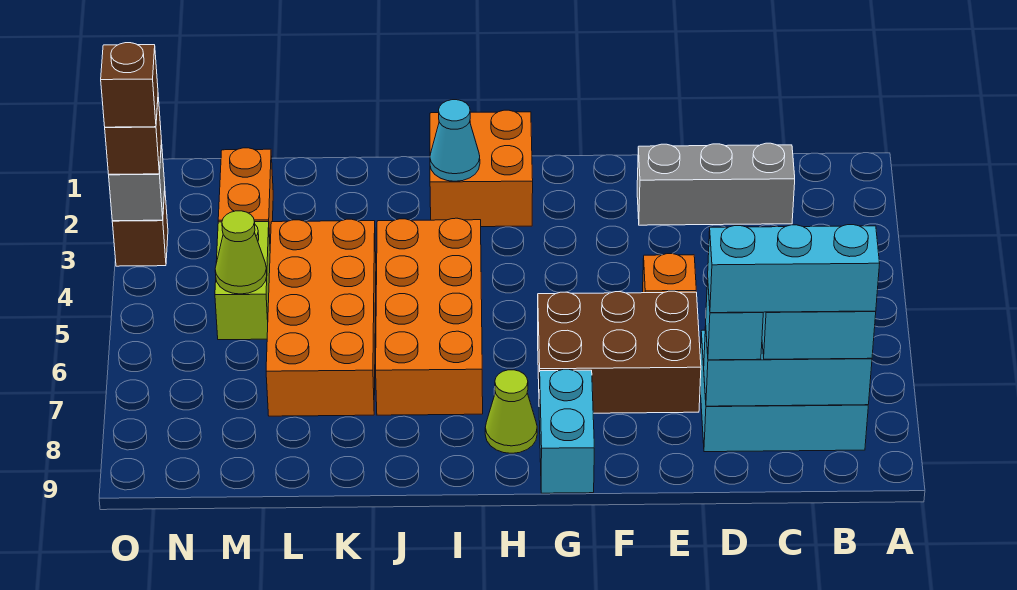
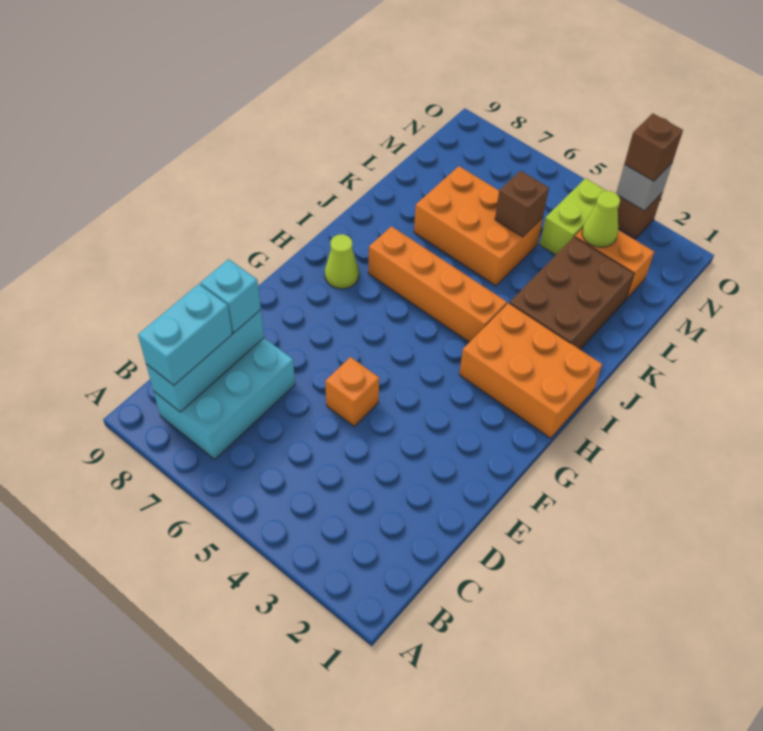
cyan brick B8:D8 level 4 -> none
grey brick C2:E2 level 1 -> none
brown brick E6:G7 level 1 -> brown brick J2:L3 level 1
cyan brick G8:G9 level 1 -> none
orange brick H1:I2 level 1 -> orange brick H1:I3 level 1
cyan cone I2 level 2 -> none
orange brick I4:J7 level 1 -> orange brick I4:I7 level 1
orange brick K4:L7 level 1 -> orange brick K5:L7 level 1
lime brick M4:M5 level 1 -> lime brick M4:N4 level 1
lime cone M5 level 2 -> lime cone M3 level 2
brown brick O3 level 4 -> brown brick L5 level 2

